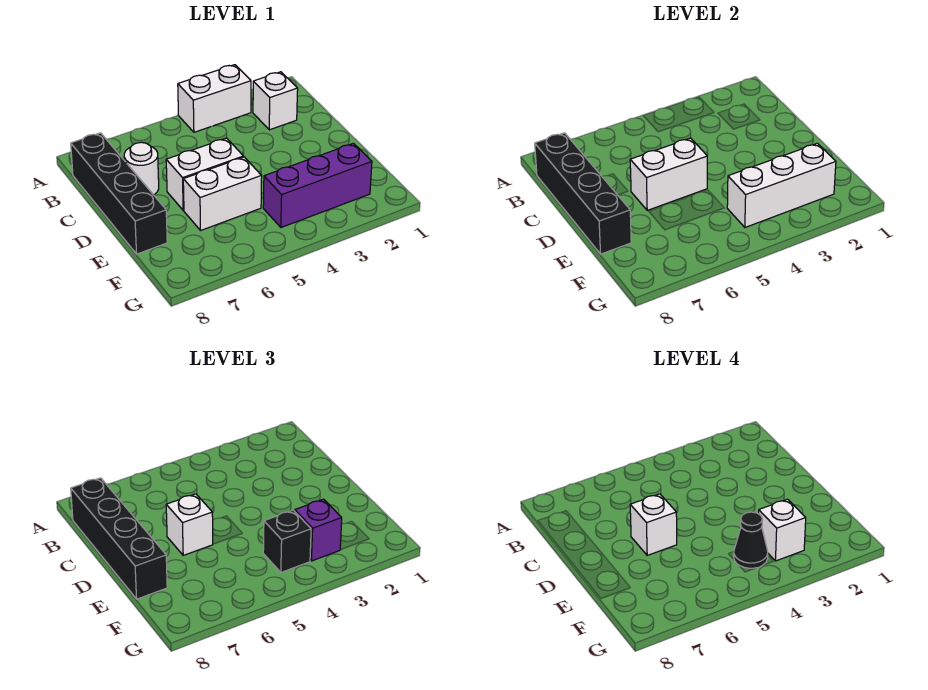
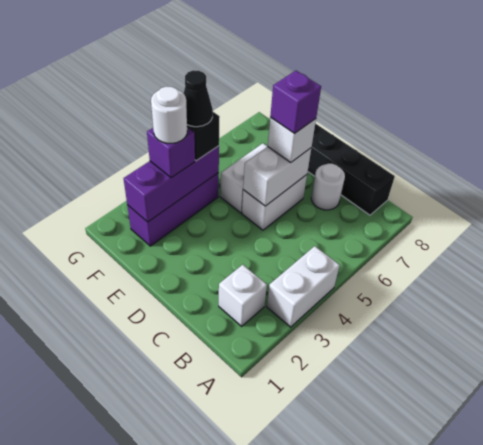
black brick B8:E8 level 2 -> none
black brick B8:E8 level 3 -> none
white brick D6 level 4 -> purple brick D6 level 4
white brick F2:F4 level 2 -> purple brick F2:F4 level 2
white brick F3 level 4 -> white round brick F3 level 4

